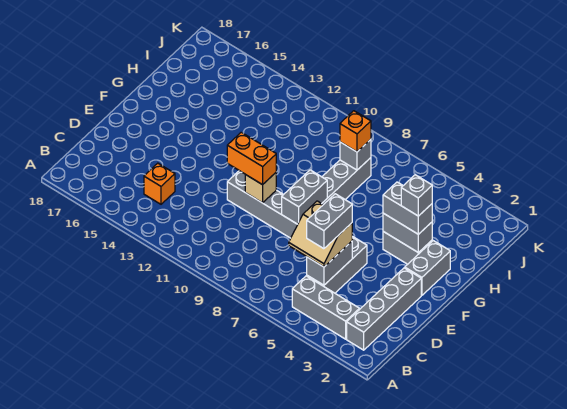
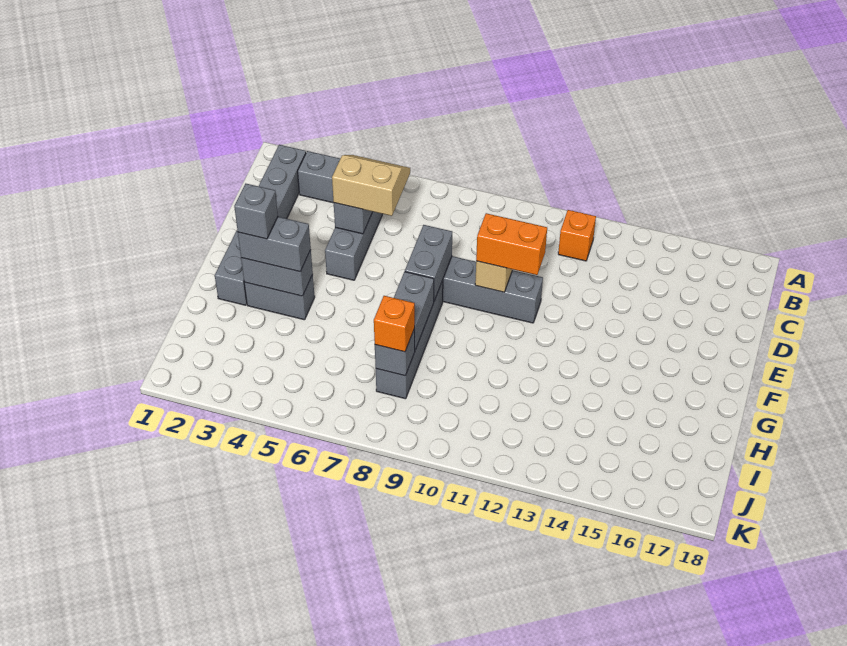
grey brick C5:D5 level 4 -> grey brick G8:H8 level 2
orange brick C14 level 1 -> orange brick B12 level 1

